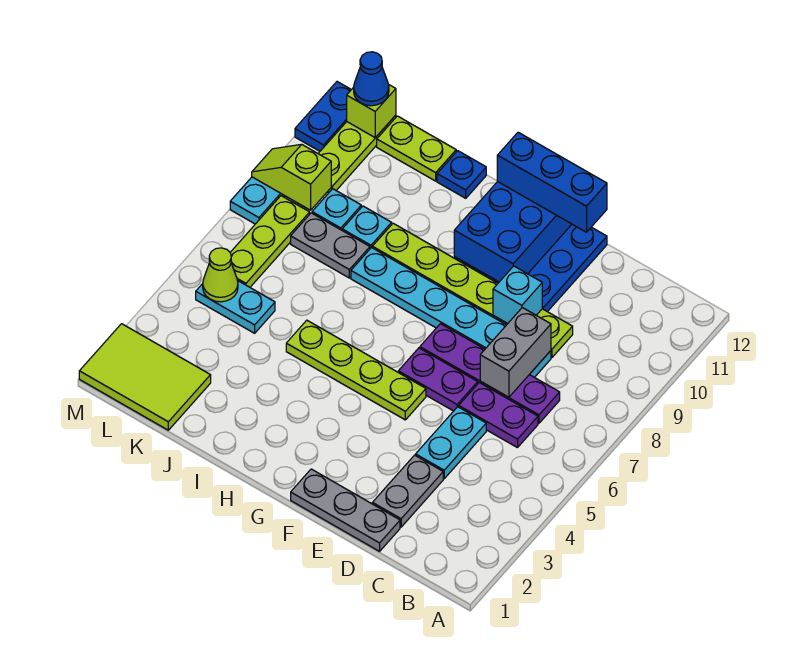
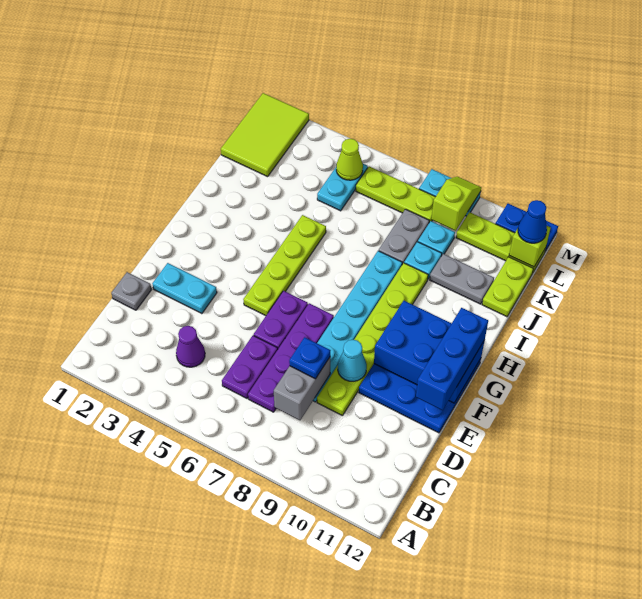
none -> purple cone C4 level 1
grey plate D1:F1 level 1 -> grey plate D1 level 1
grey plate D2:D3 level 1 -> grey plate J10:J11 level 1
cyan plate D4:D5 level 1 -> cyan plate E2:E3 level 1
grey brick D7:D8 level 2 -> grey brick C8:D8 level 2
cyan brick E9 level 2 -> cyan cone E9 level 2
blue plate I12 level 1 -> blue plate D8 level 3

